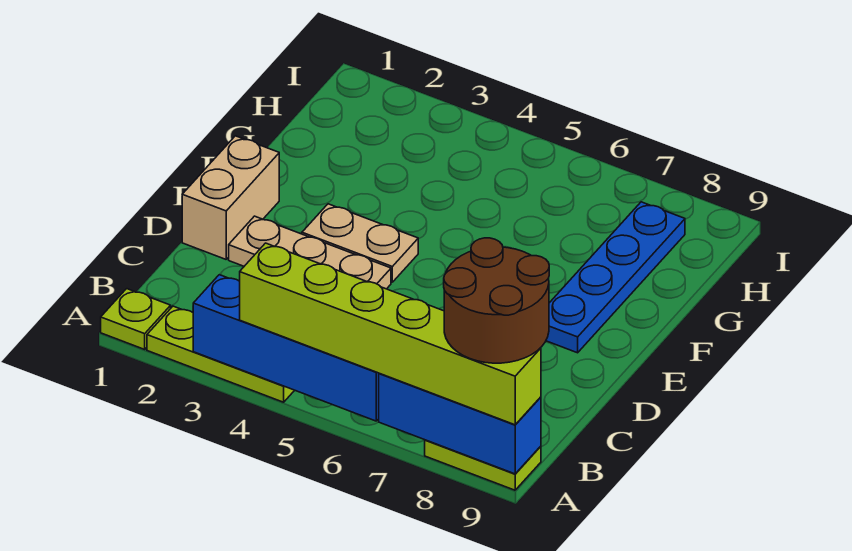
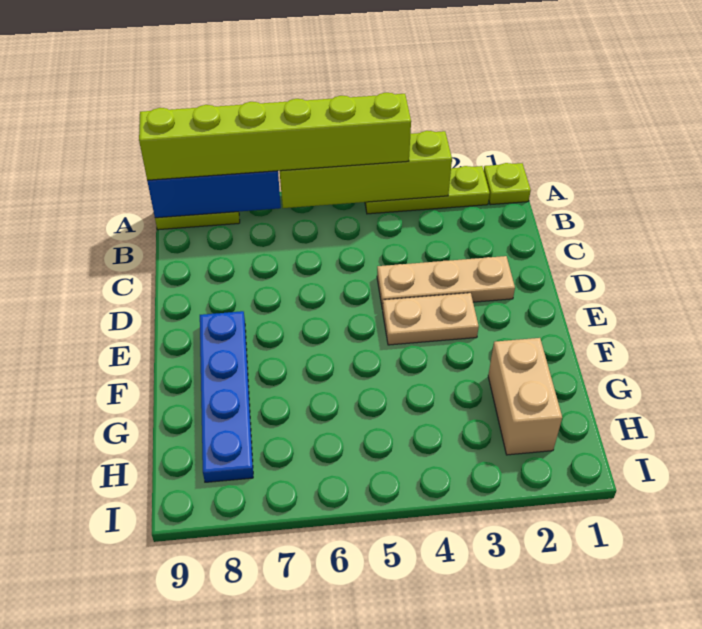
blue brick A3:A6 level 2 -> lime brick A3:A6 level 2
brown round brick A8:B9 level 4 -> none
tan brick D1:E1 level 1 -> tan brick G2:H2 level 1

